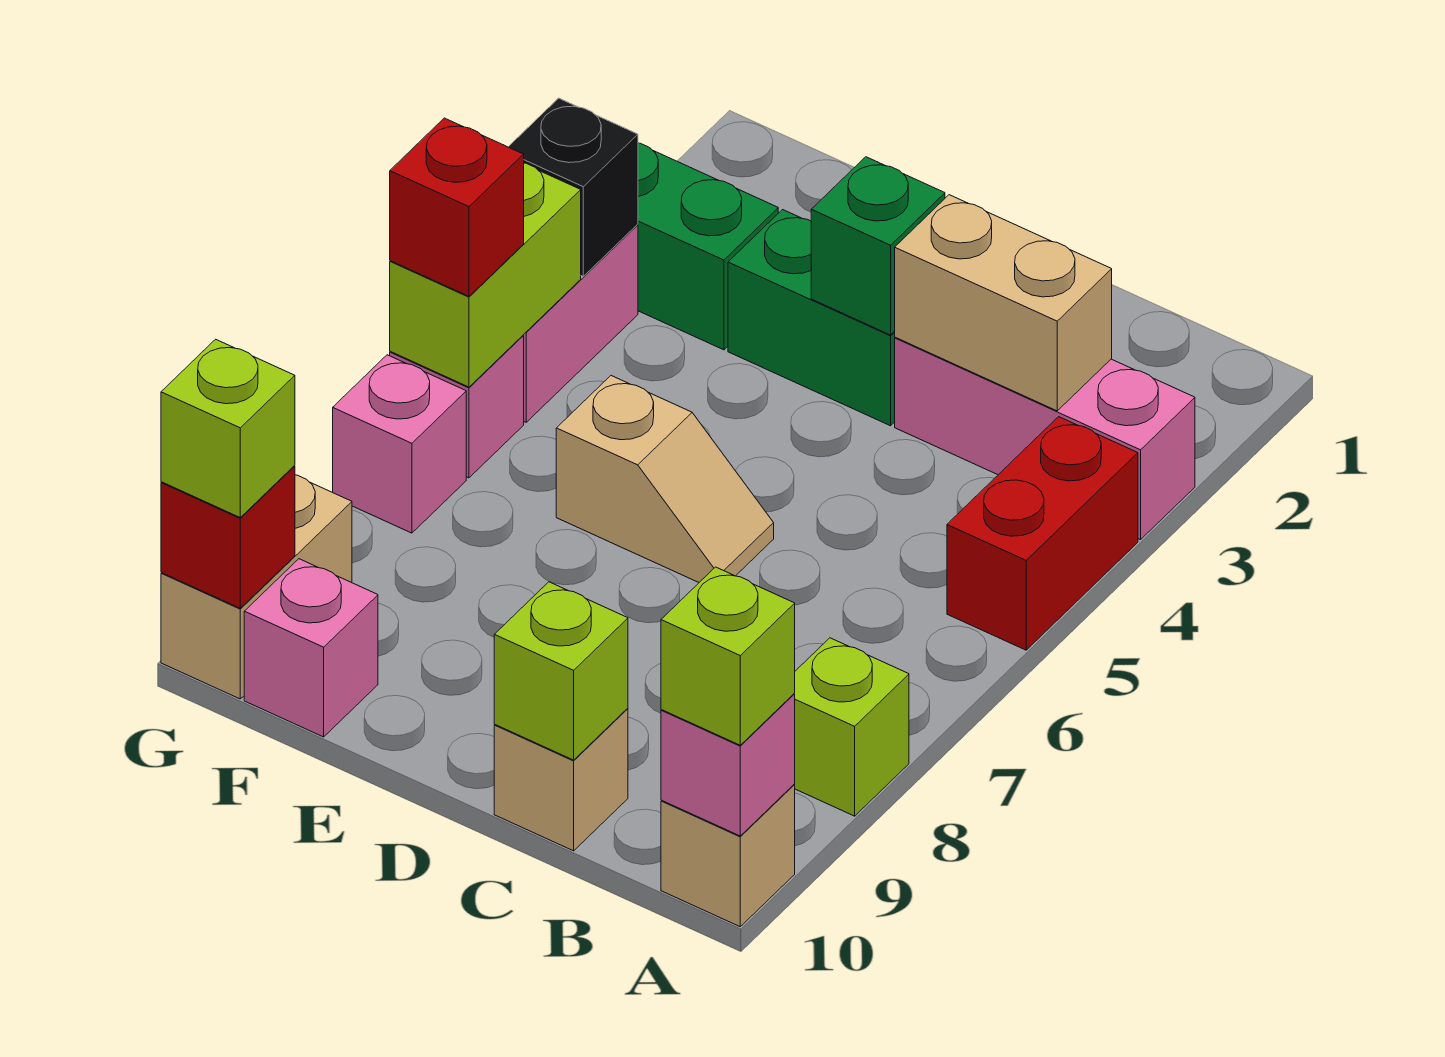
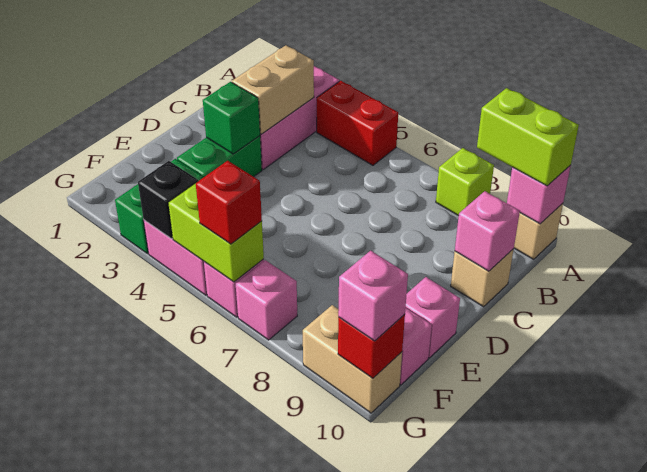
lime brick A10 level 3 -> lime brick A9:A10 level 3
lime brick C10 level 2 -> pink brick C10 level 2
tan slope D6:E6 level 1 top E -> none
none -> pink brick E10 level 1
lime brick G10 level 3 -> pink brick G10 level 3

